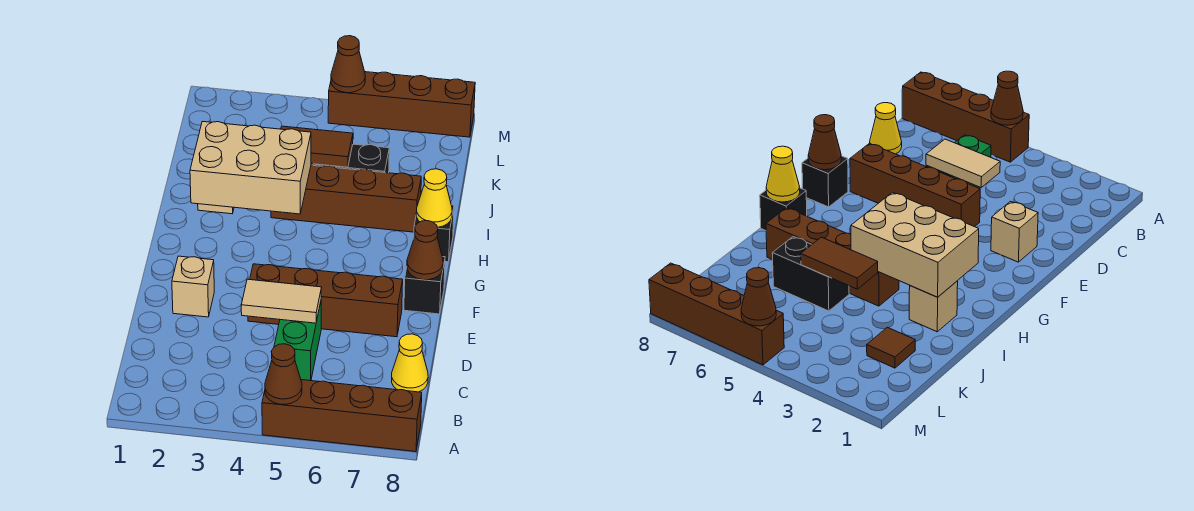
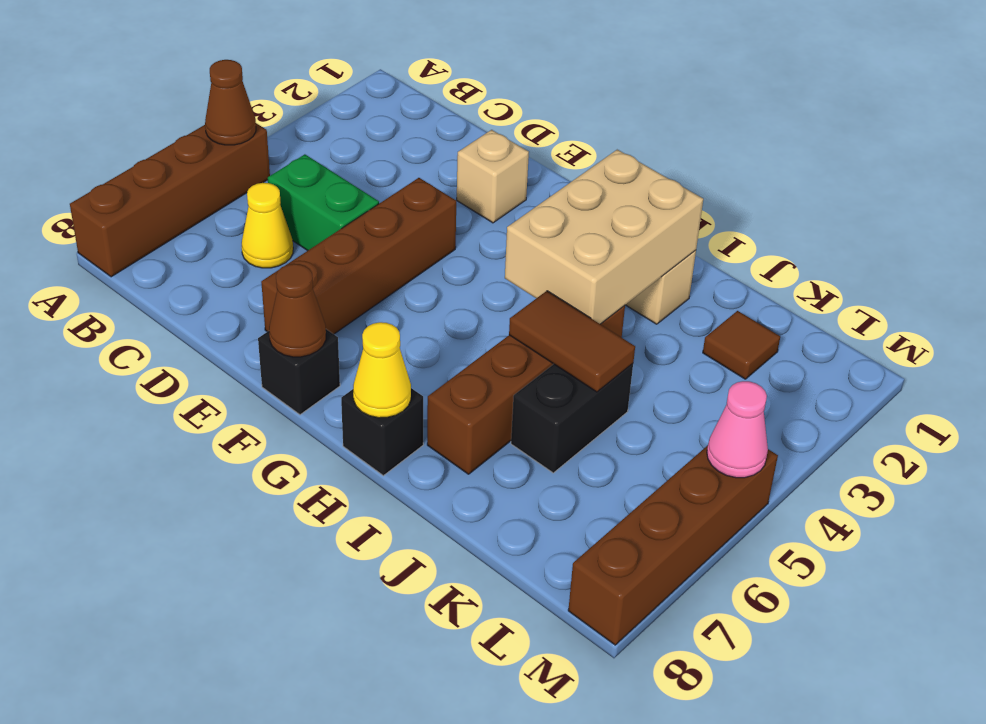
yellow cone C8 level 1 -> yellow cone C6 level 1
tan tile D4:D5 level 2 -> none
brown tile J4:J5 level 2 -> brown tile I5:J5 level 2
brown cone M5 level 2 -> pink cone M5 level 2

